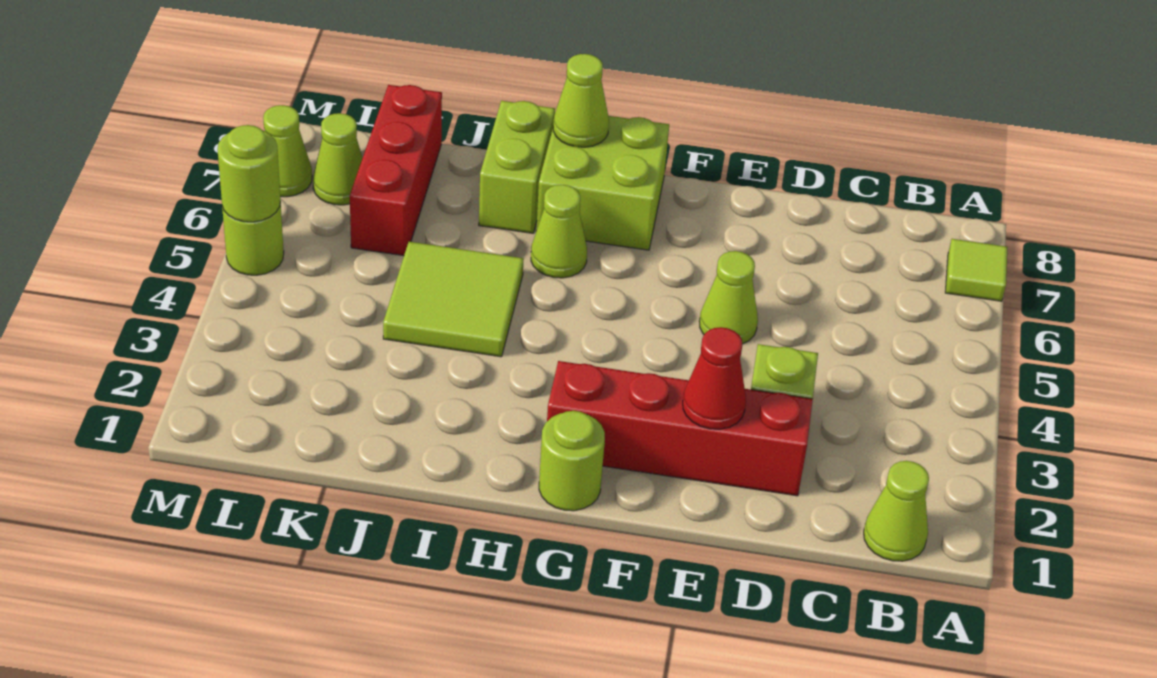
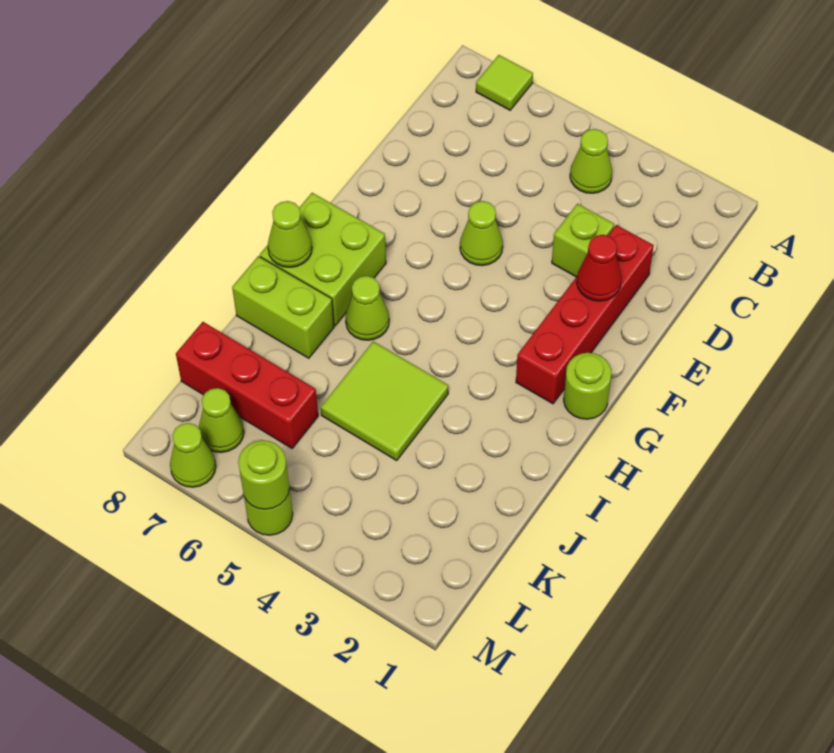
lime cone B1 level 1 -> lime cone B4 level 1

